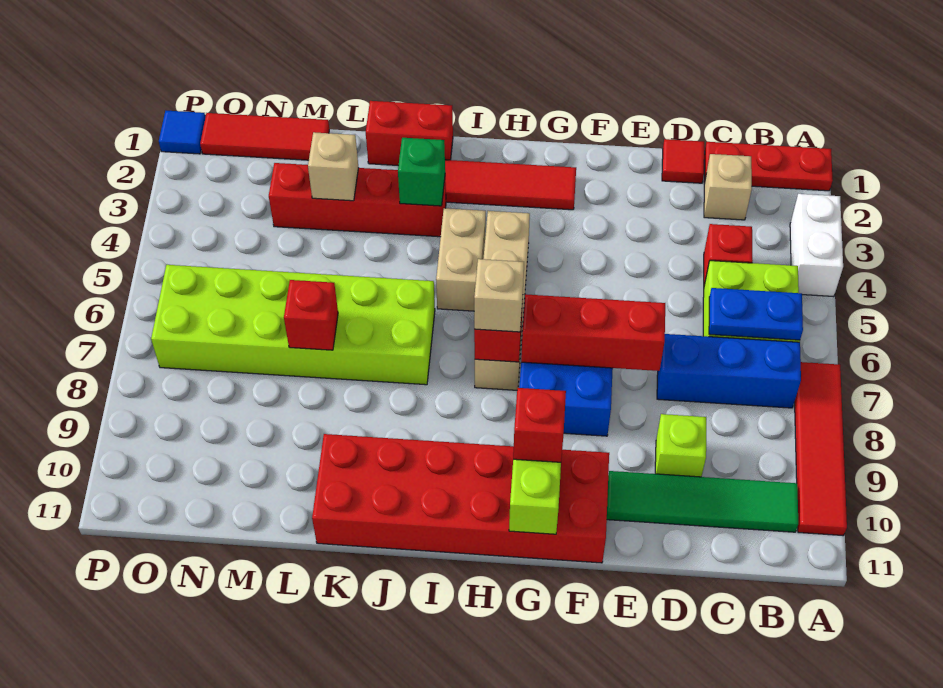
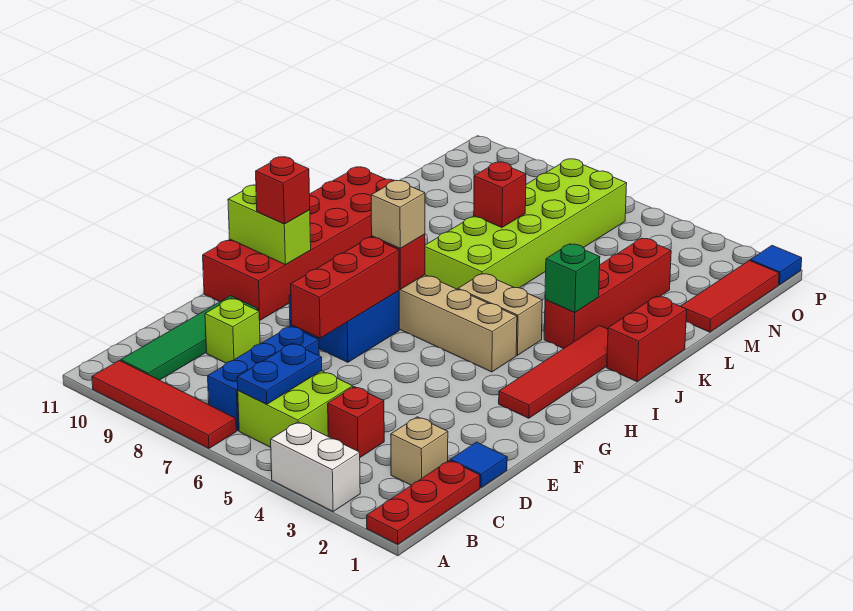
red tile D1 level 1 -> blue tile D1 level 1
tan brick L3 level 2 -> none

